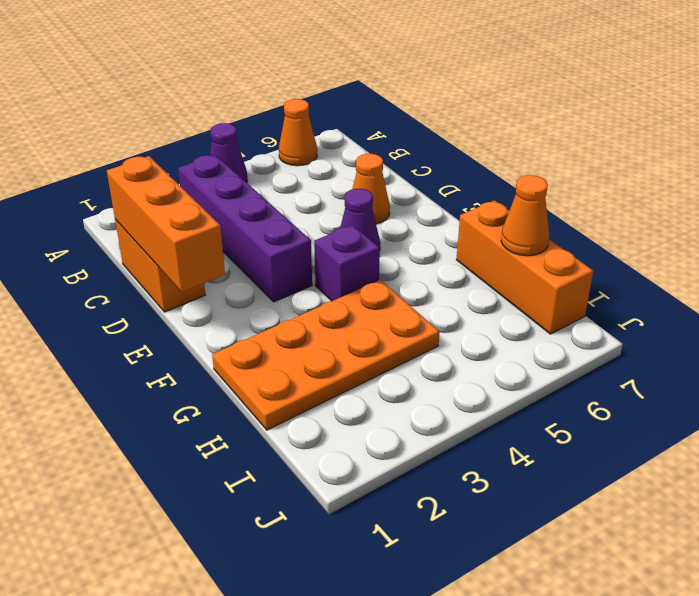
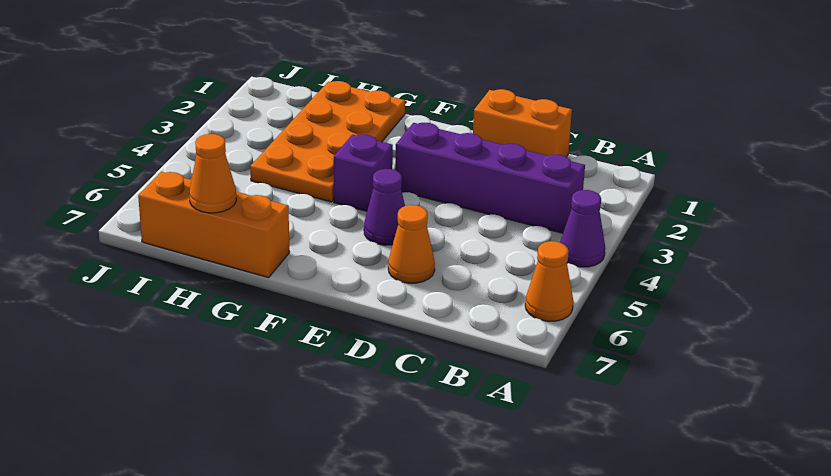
orange brick C1:E1 level 2 -> none

